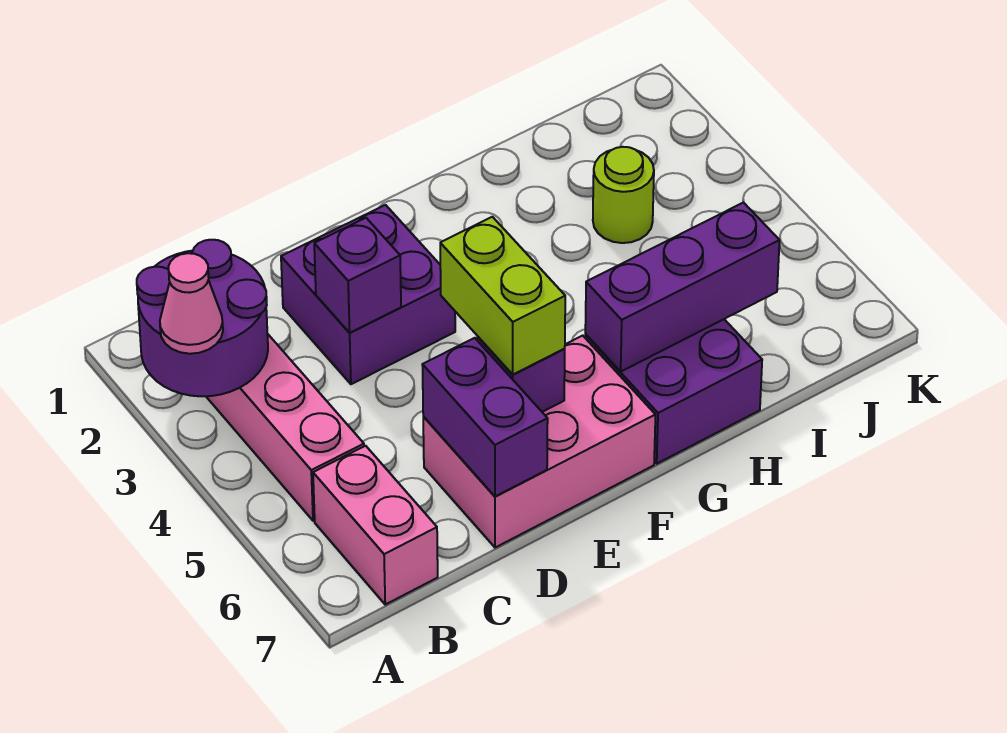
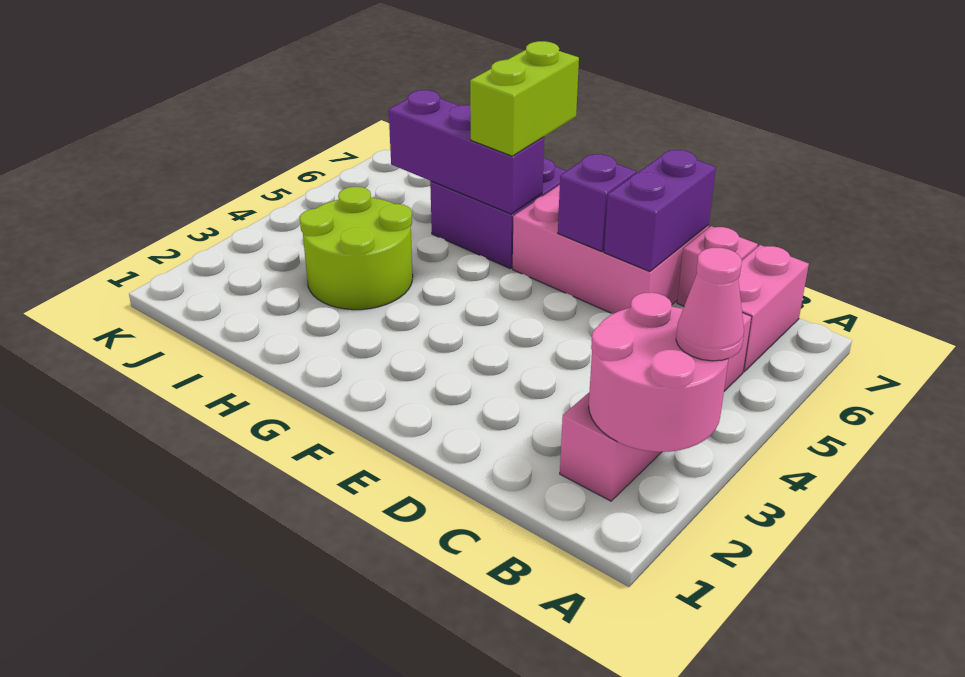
purple round brick A2:B3 level 2 -> pink round brick A2:B3 level 2
none -> pink brick C7 level 1
purple brick D2:E3 level 1 -> none
purple brick D3 level 2 -> none
lime brick E5:E6 level 3 -> lime brick G6:G7 level 3
lime round brick I3 level 1 -> lime round brick H3:I4 level 1

